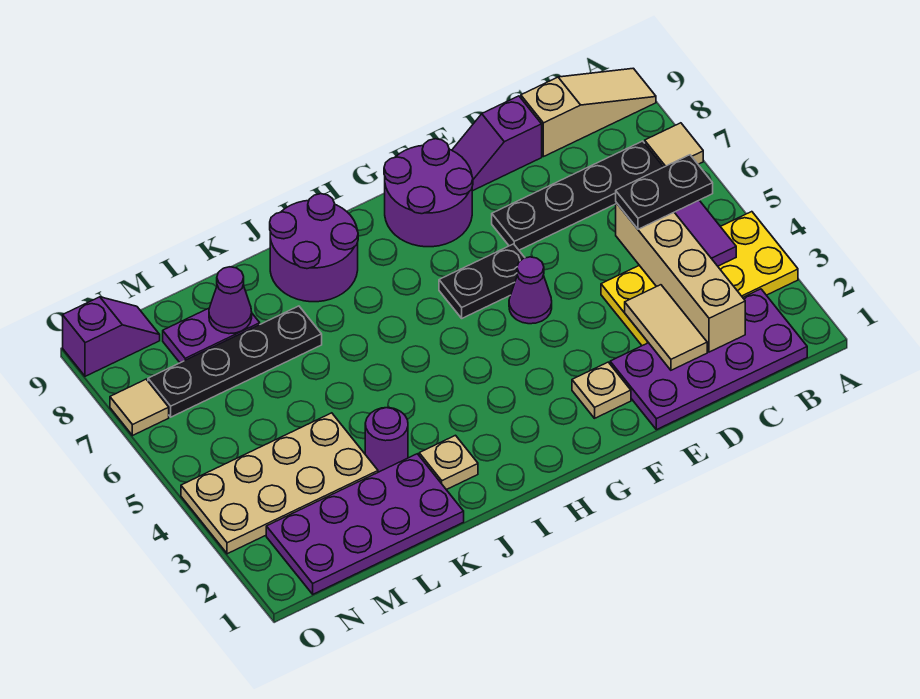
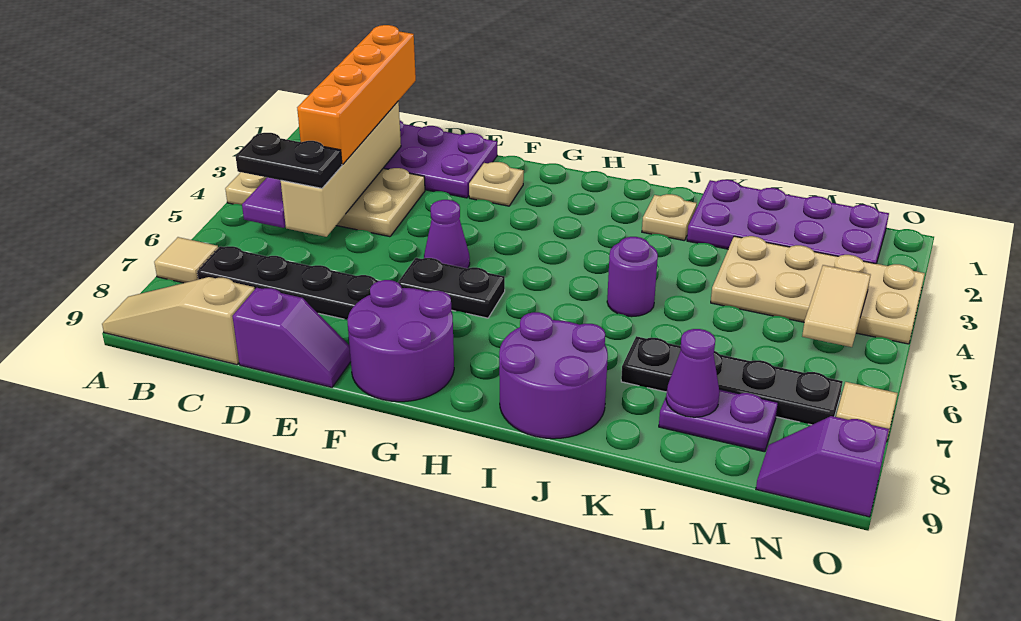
yellow plate A3:D4 level 1 -> tan plate A3:D4 level 1
none -> orange brick C1:C4 level 3
tan tile D2:D3 level 2 -> tan tile N4:N5 level 2
purple round brick K3 level 1 -> purple round brick J5 level 1

